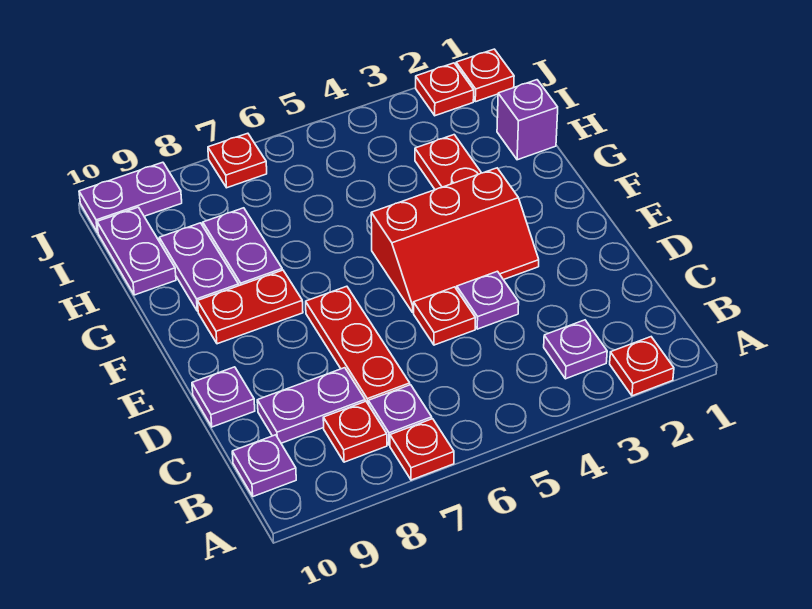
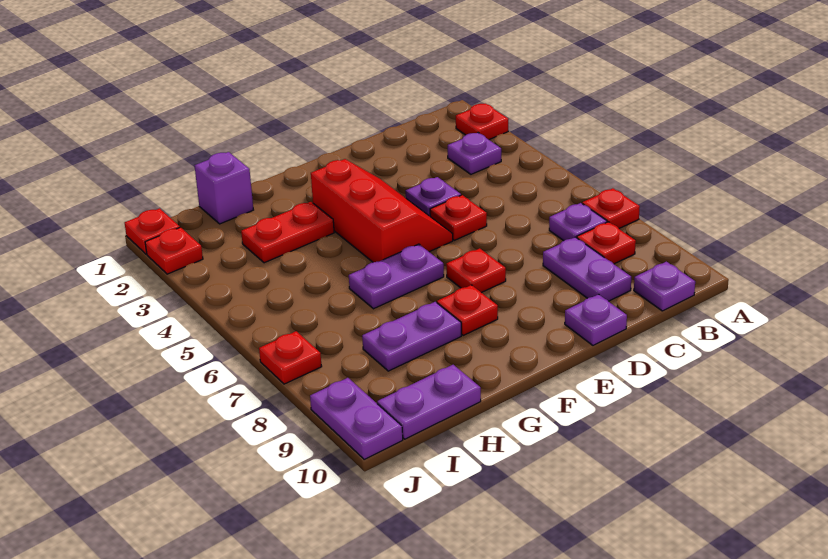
red plate C7:E7 level 1 -> red plate E7 level 1
red plate F8:F9 level 1 -> red plate F8 level 1
purple plate G9:H9 level 1 -> purple plate F6:G6 level 1

